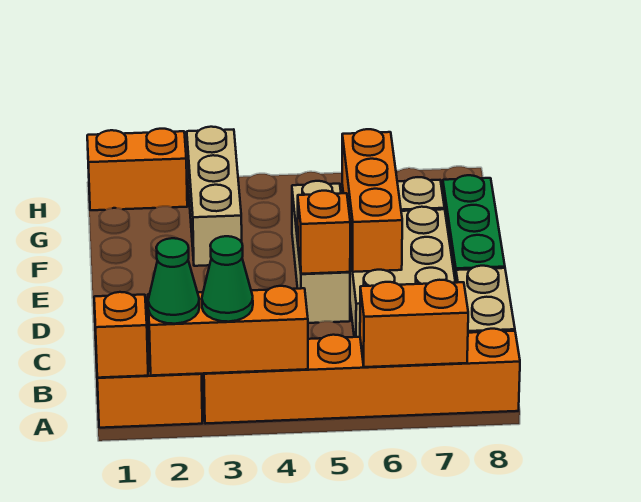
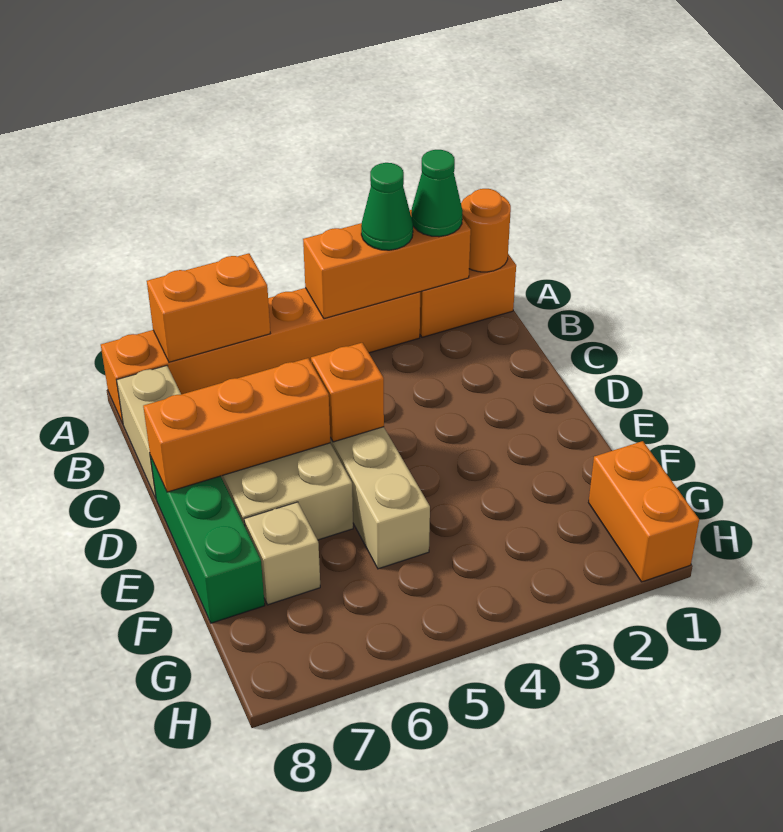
orange brick A1 level 2 -> orange round brick A1 level 2
orange brick D6:F6 level 2 -> orange brick D6:D8 level 2
tan brick F3:H3 level 1 -> none
orange brick H1:H2 level 1 -> orange brick G1:H1 level 1

